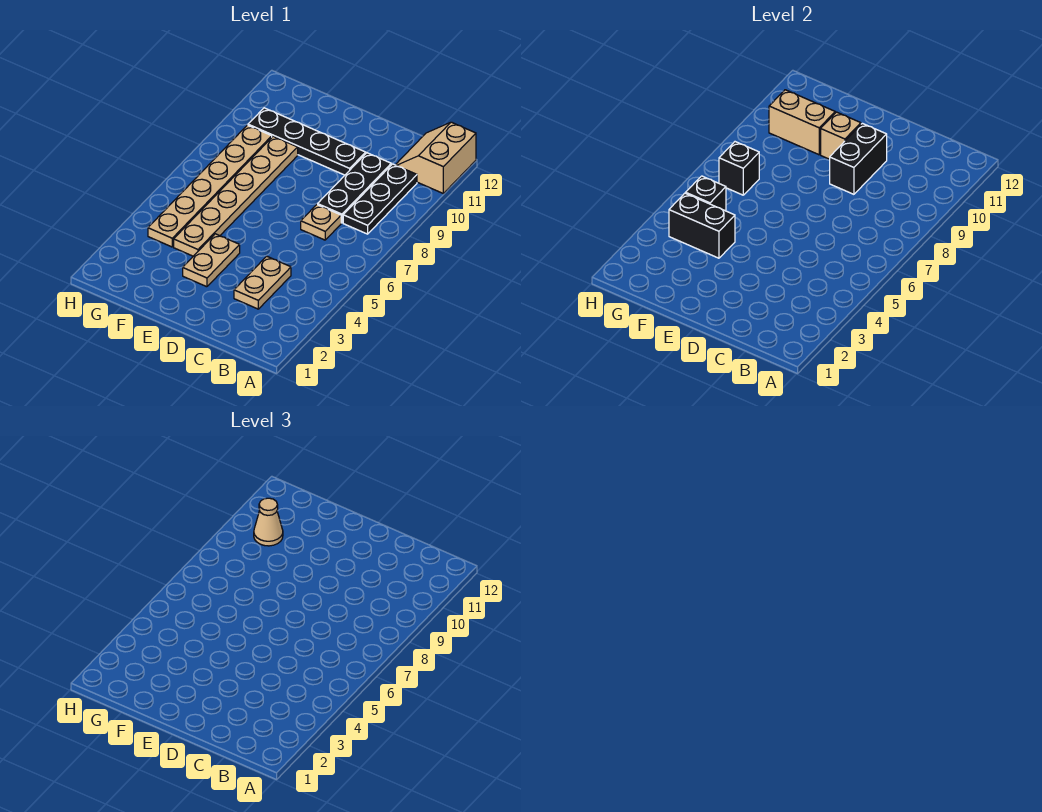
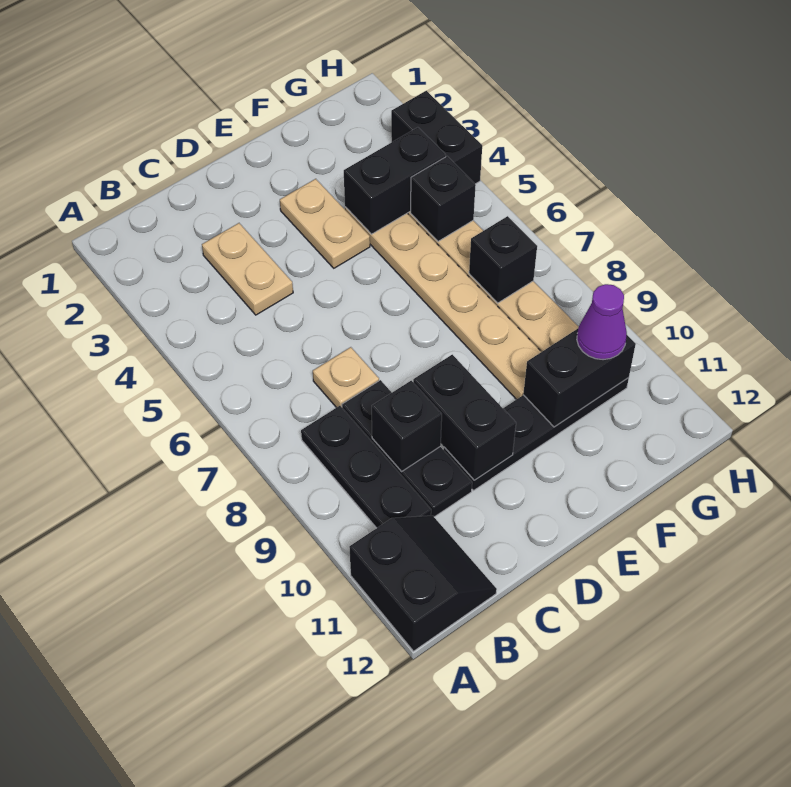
tan slope A11:B12 level 1 top A -> black slope A11:B12 level 1 top A
none -> black brick C9 level 2
tan brick E10 level 2 -> none
tan brick F10:G10 level 2 -> black brick F10:G10 level 2
tan cone G10 level 3 -> purple cone G10 level 3
none -> black brick H3:H4 level 1

